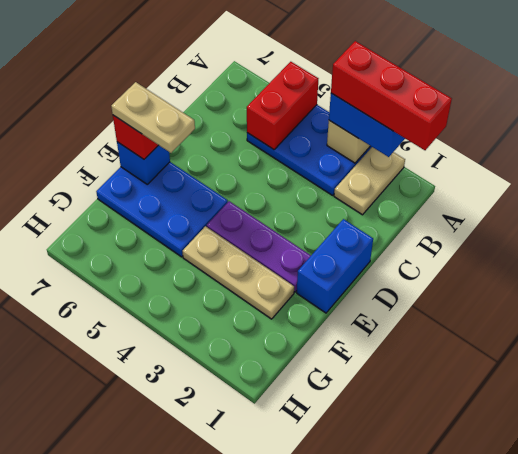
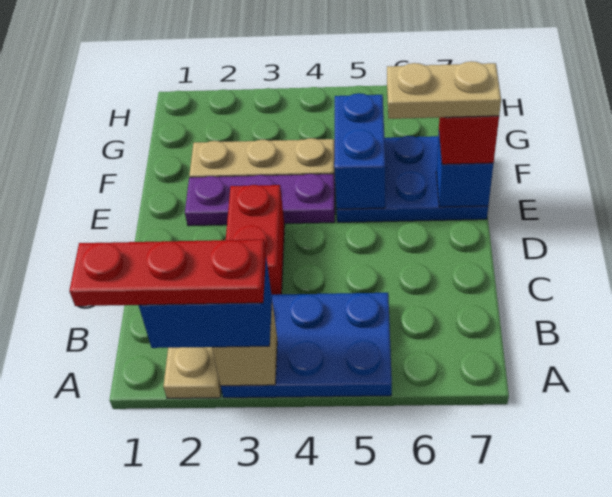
red brick A1:A3 level 4 -> red plate A1:A3 level 4
red brick A5:B5 level 2 -> red brick C3:D3 level 1
blue brick D1:E1 level 1 -> blue brick E5:F5 level 2

